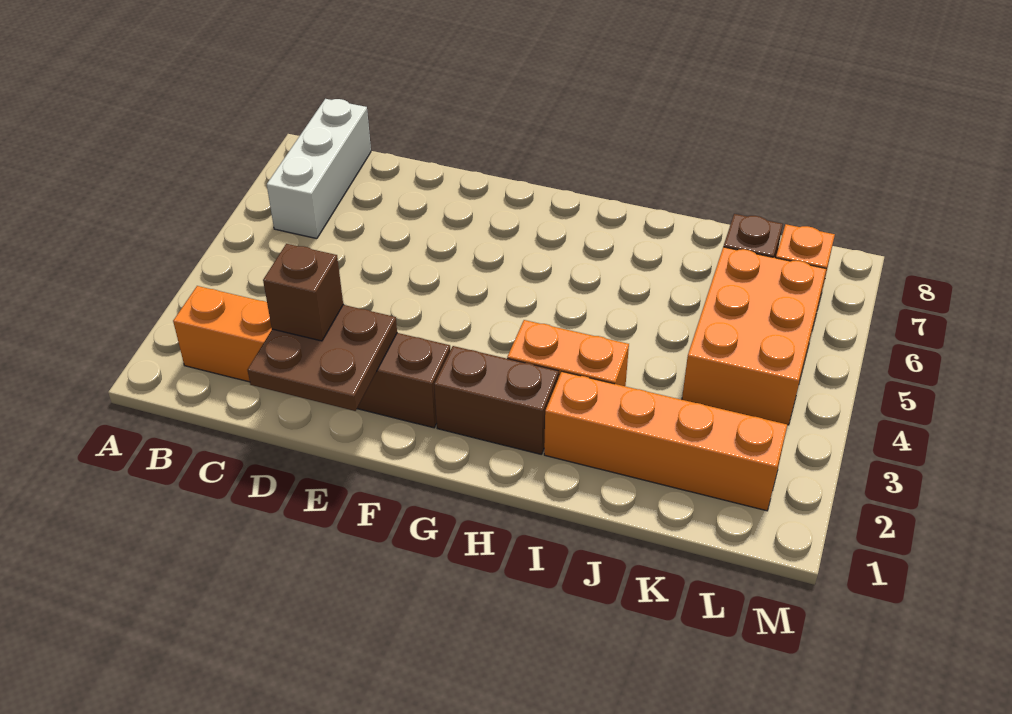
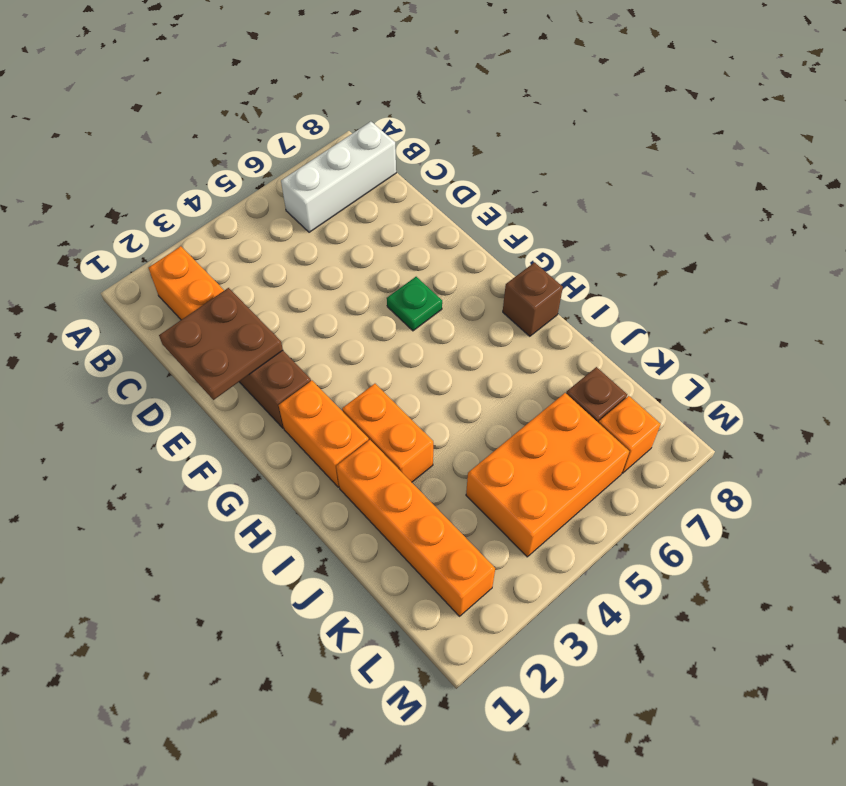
brown brick D2 level 3 -> brown brick H8 level 1
none -> green plate F6 level 1
brown brick G2:H2 level 1 -> orange brick G2:H2 level 1

